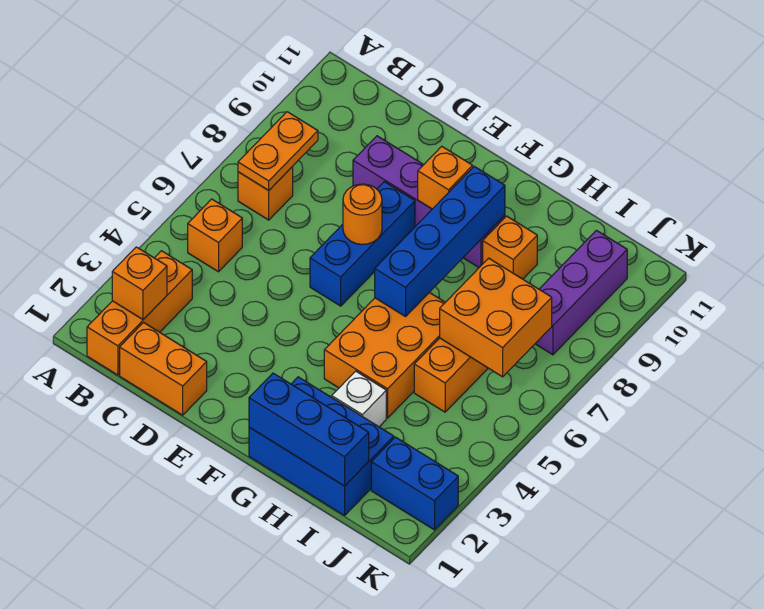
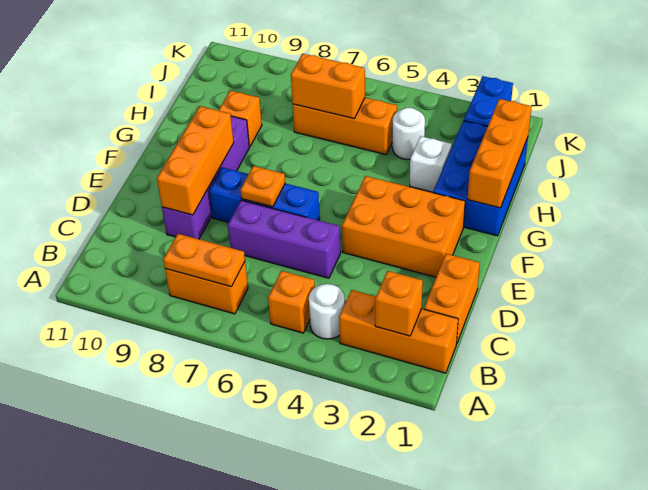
none -> white round brick B4 level 1
orange brick B7 level 1 -> orange brick B7:B8 level 1
orange round brick E7 level 2 -> orange plate E7 level 2
orange brick F9 level 2 -> orange brick D9:F9 level 2
blue brick G1:I1 level 2 -> orange brick G1:I1 level 2
orange brick G4:H6 level 1 -> orange brick E2:F4 level 1
blue brick G6:G9 level 2 -> none
none -> white round brick I4 level 1
orange brick I6:J7 level 2 -> orange brick I6:I7 level 2
purple brick J8:J10 level 1 -> purple brick D5:D7 level 1

